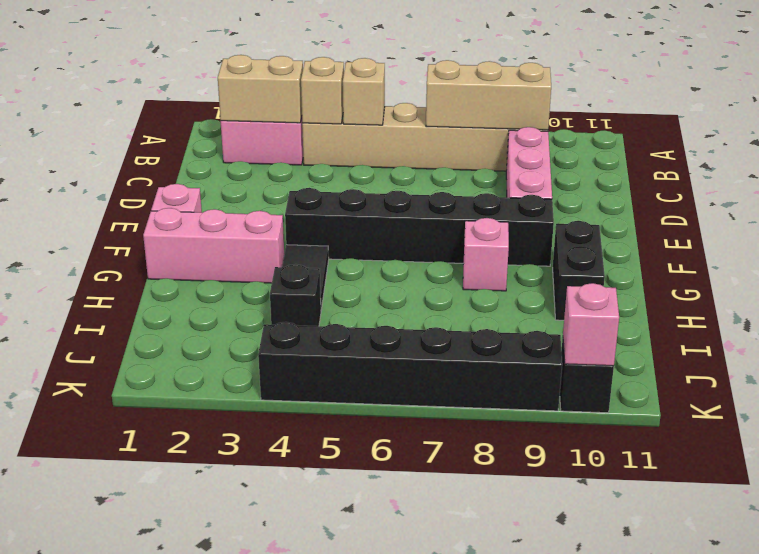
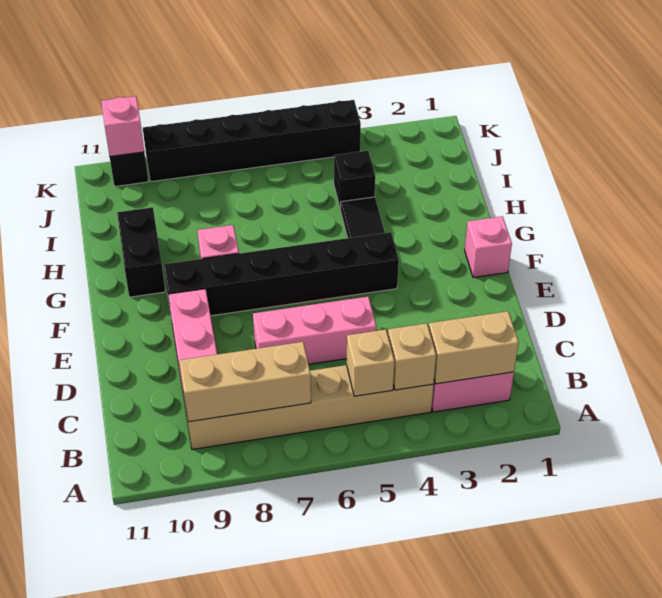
pink brick G1:G3 level 1 -> pink brick D5:D7 level 1

